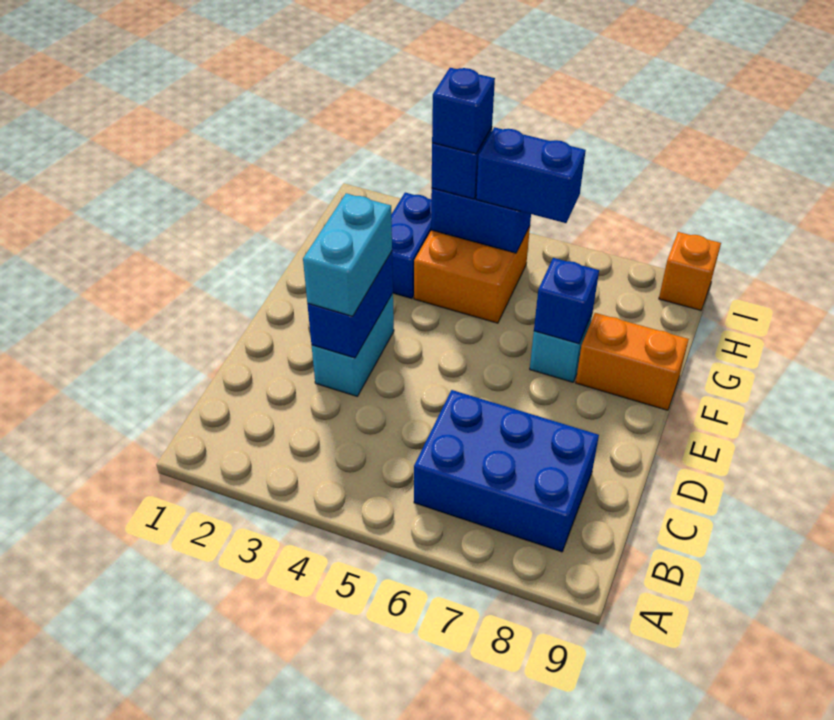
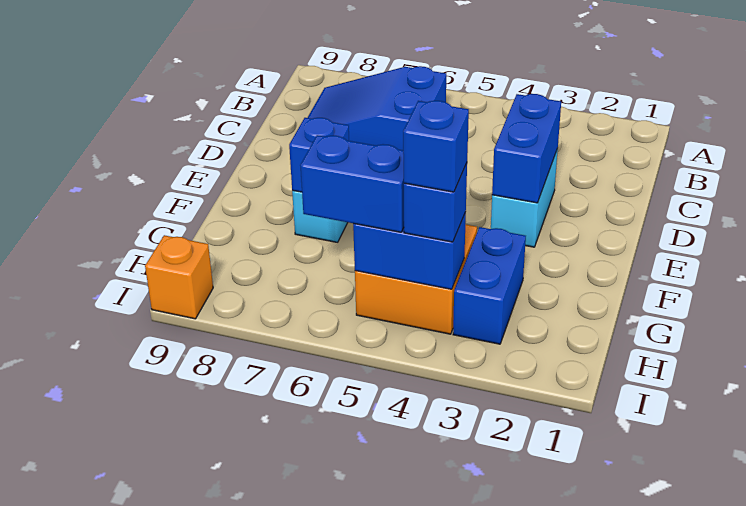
blue brick B6:C8 level 1 -> blue slope B6:C8 level 1 top 6
cyan brick D3:E3 level 3 -> none
orange brick F8:F9 level 1 -> none

